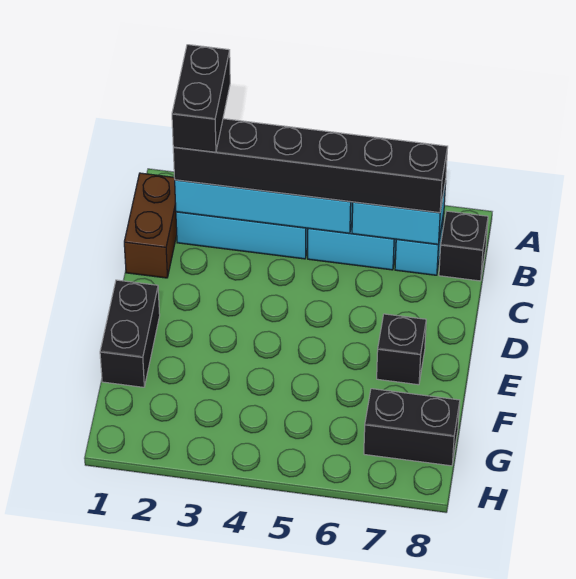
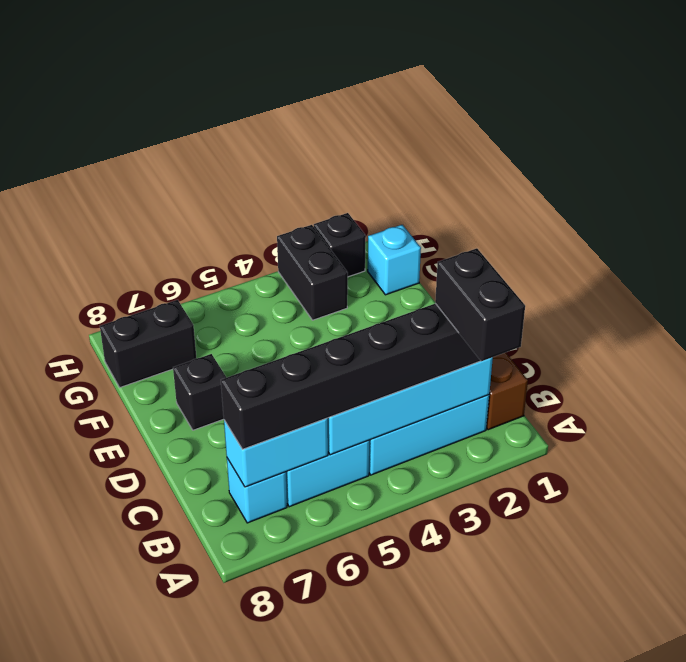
black brick B8 level 1 -> black brick H2 level 1
black brick E1:F1 level 1 -> black brick G3:H3 level 1
none -> cyan brick G1 level 1

